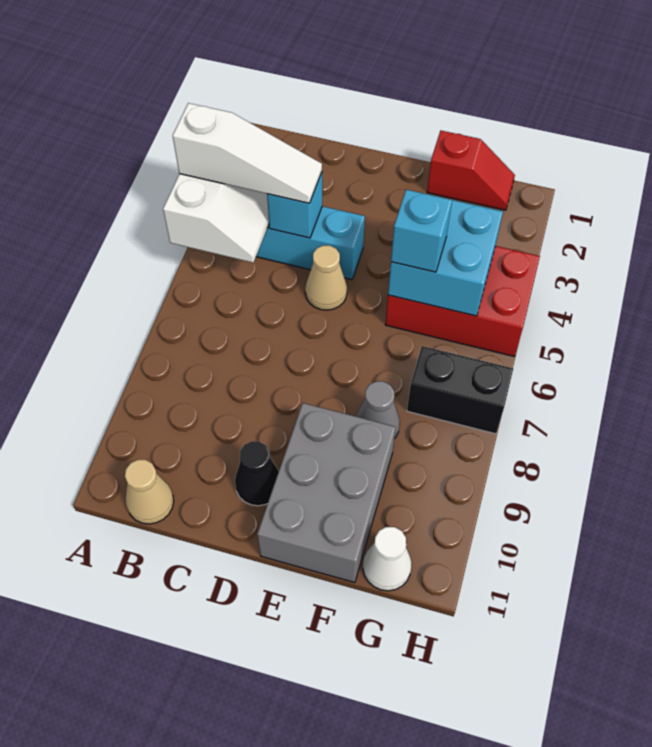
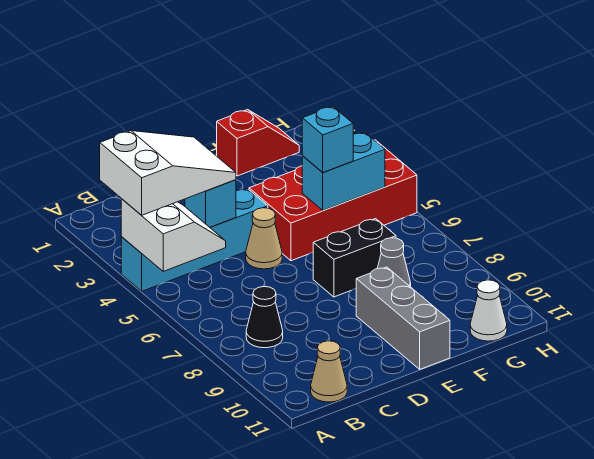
white slope A4:C4 level 3 top A -> white slope A3:C4 level 3 top A
black cone D10 level 1 -> black cone B8 level 1
grey brick E9:F11 level 1 -> grey brick E9:E11 level 1
red brick F4:H5 level 1 -> red brick E4:H5 level 1
cyan brick F4:G5 level 2 -> cyan brick F5:G5 level 2
black brick G7:H7 level 1 -> black brick E7:F7 level 1

